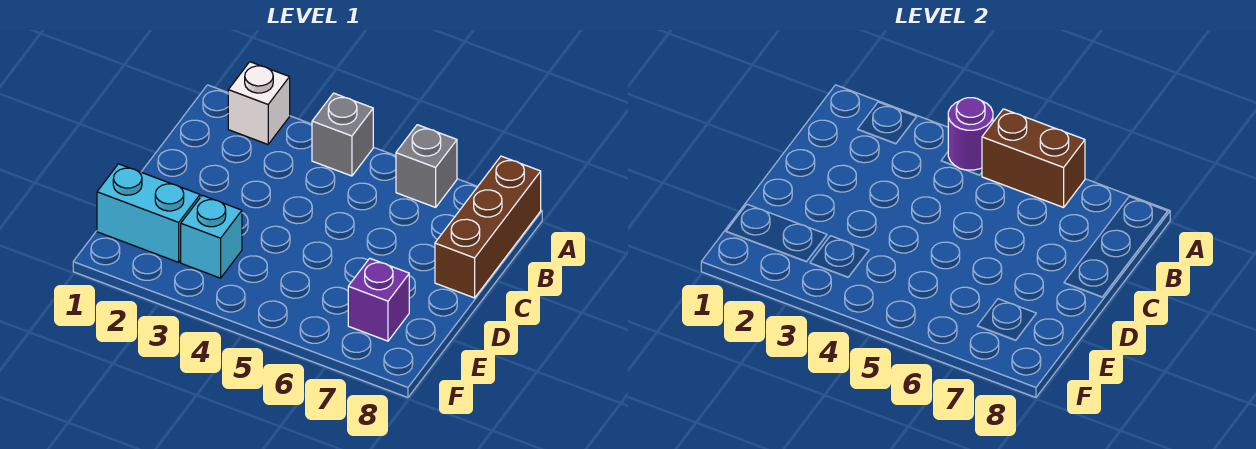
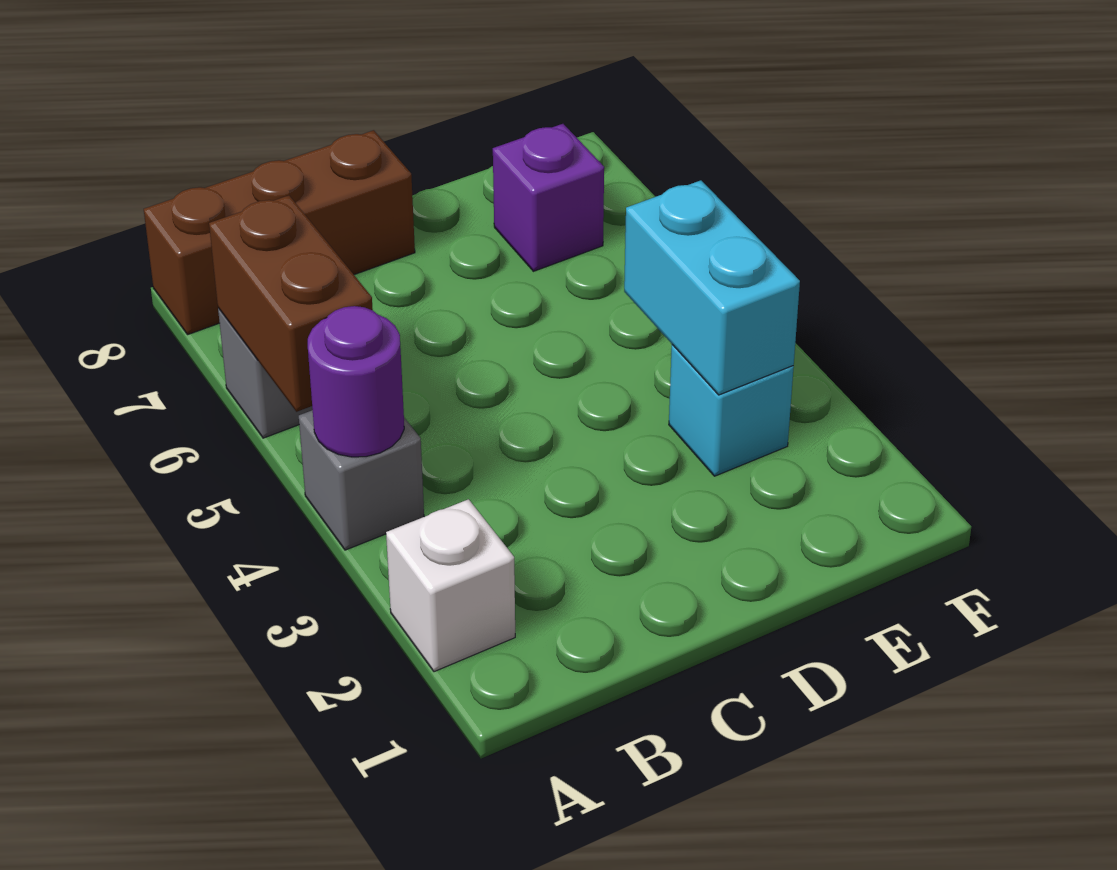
cyan brick E1:E2 level 1 -> cyan brick E3:E4 level 2

